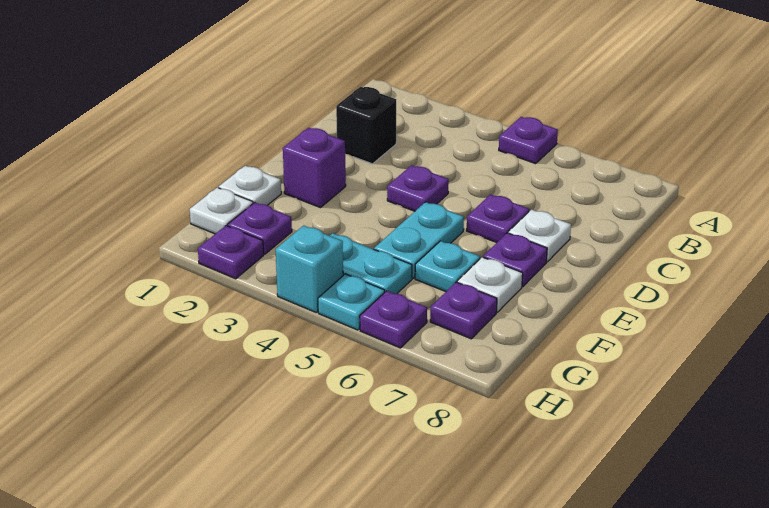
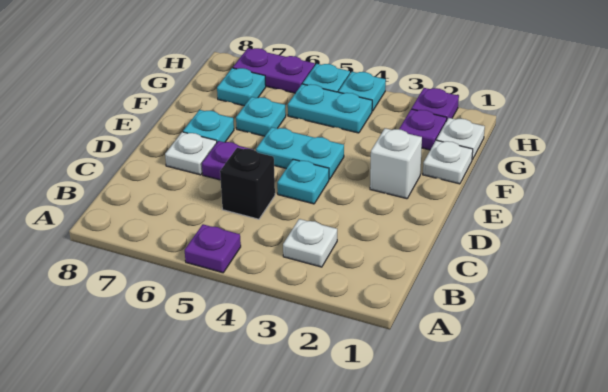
black brick C2 level 1 -> black brick C5 level 1
purple plate D4 level 1 -> cyan plate D4 level 1
purple brick E2 level 1 -> white brick E2 level 1
cyan plate E5:F5 level 1 -> cyan plate E4:E5 level 1
purple plate E7 level 1 -> cyan plate E7 level 1
white plate F7 level 1 -> white plate B3 level 1
purple plate G7 level 1 -> cyan plate G7 level 1
cyan brick H4 level 1 -> cyan plate H4 level 1
purple plate H6 level 1 -> purple plate H6:H7 level 1

